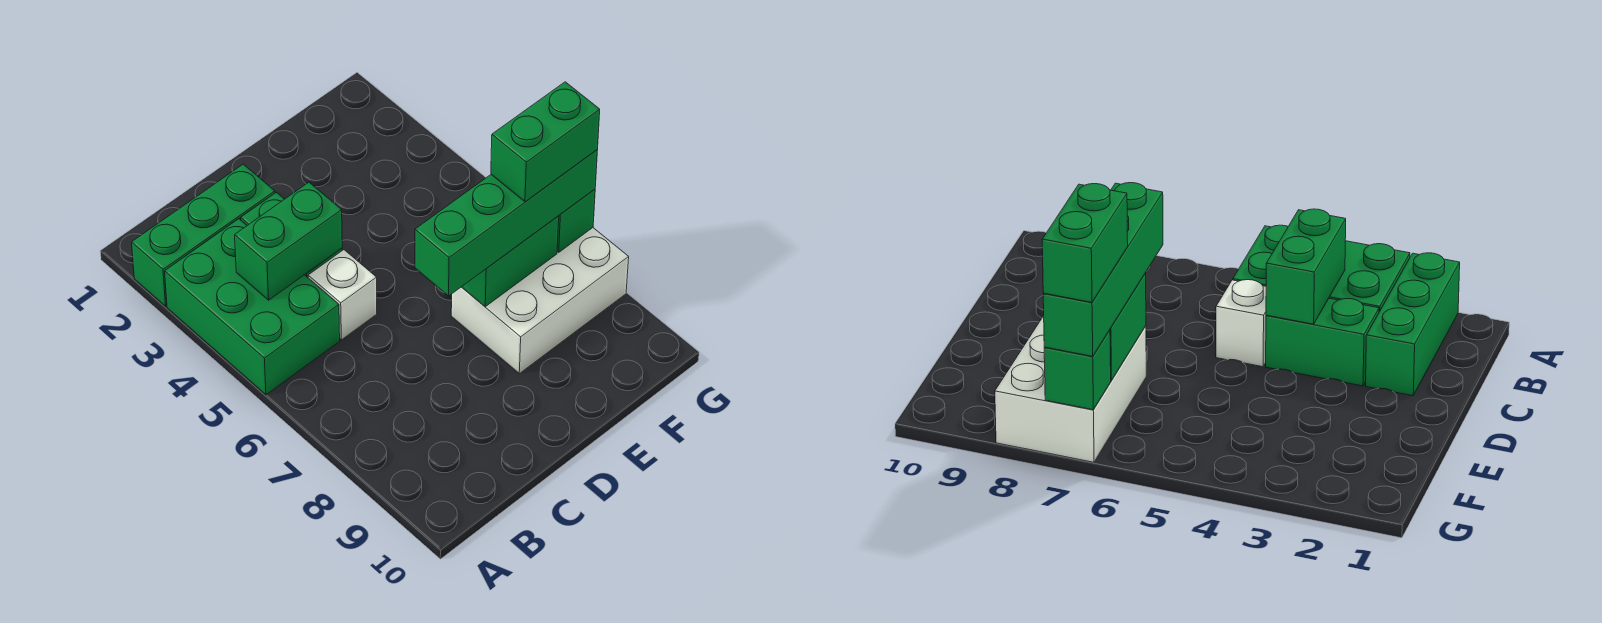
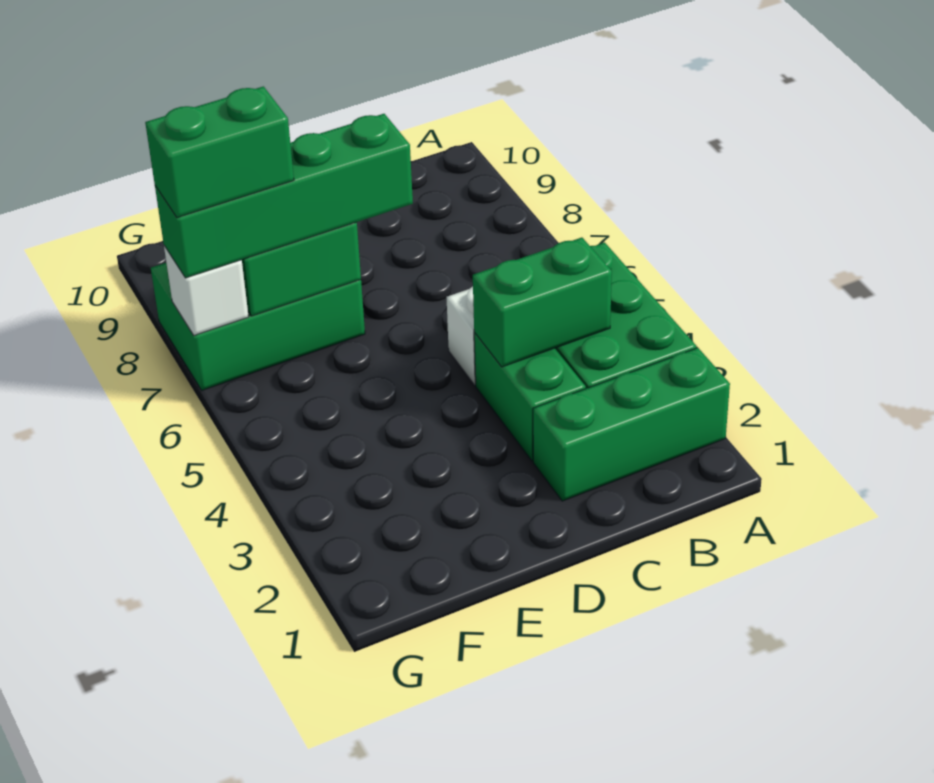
white brick E7:G8 level 1 -> green brick E7:G8 level 1
green brick G7 level 2 -> white brick G7 level 2

